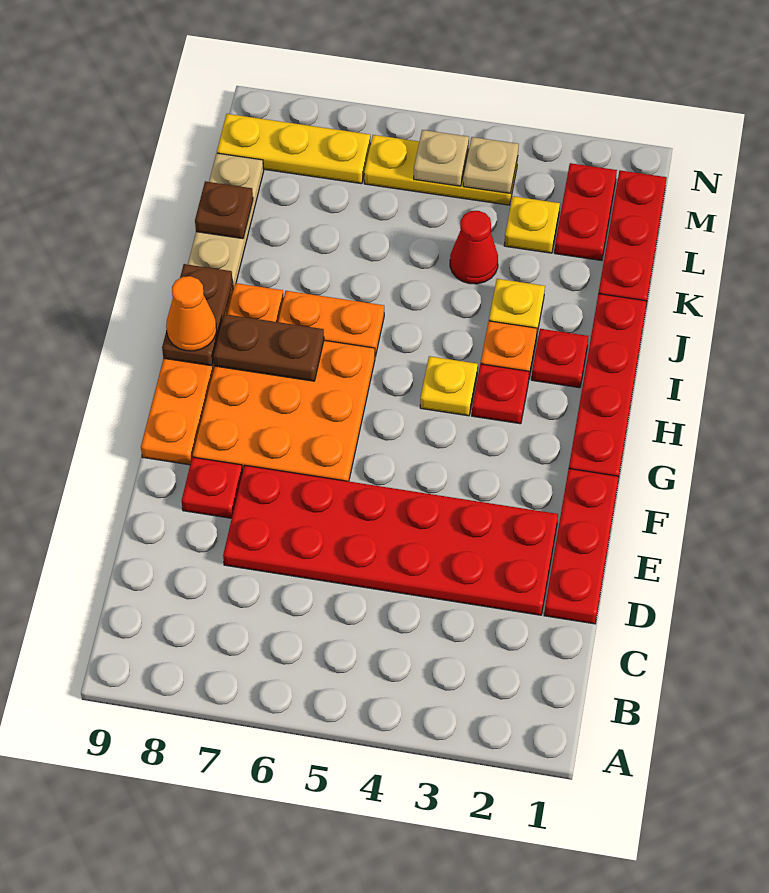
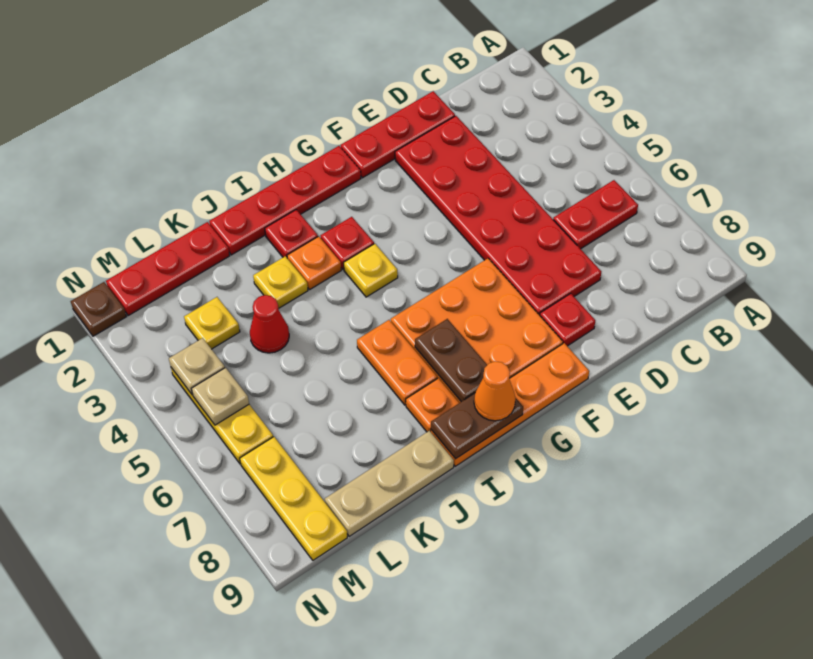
brown plate K9 level 2 -> brown plate N1 level 1
red plate L2:M2 level 1 -> red plate B6:C6 level 1

